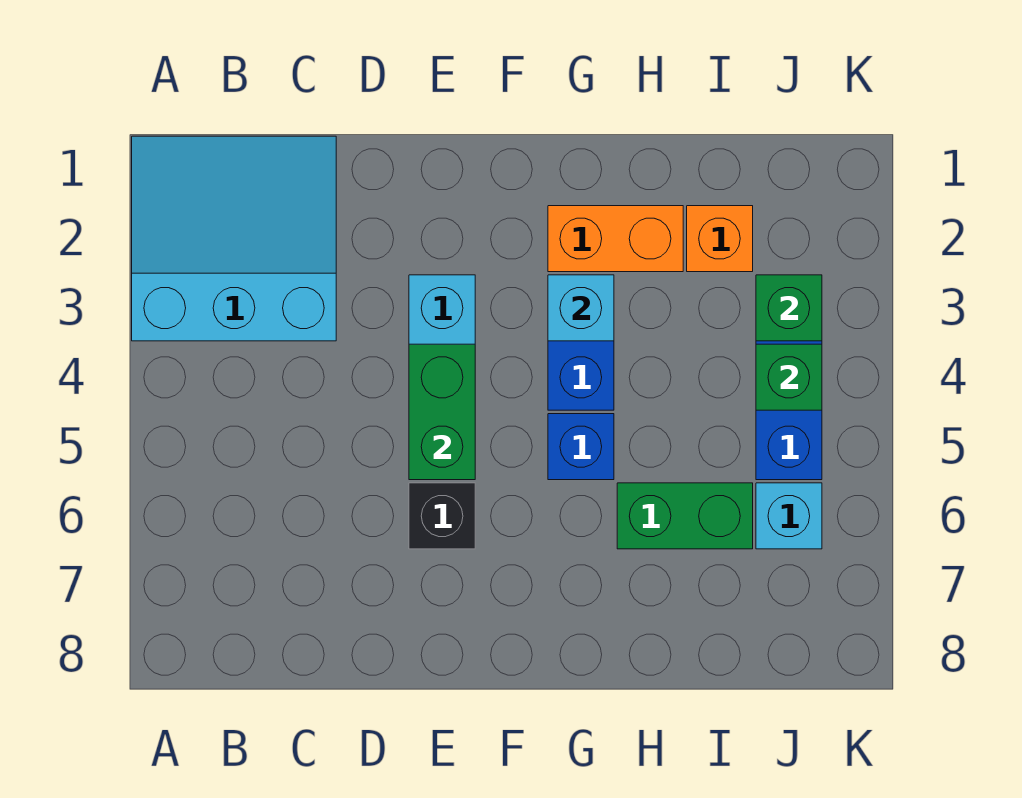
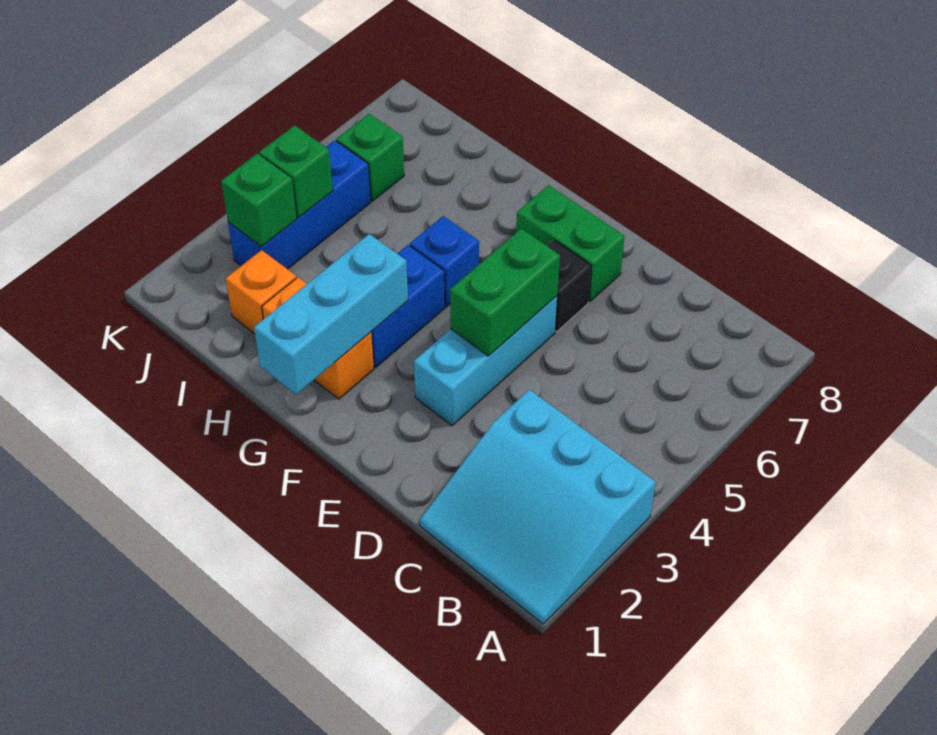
cyan brick G3 level 2 -> cyan brick G1:G3 level 2
green brick H6:I6 level 1 -> green brick E7:F7 level 1
cyan brick J6 level 1 -> green brick J6 level 1

